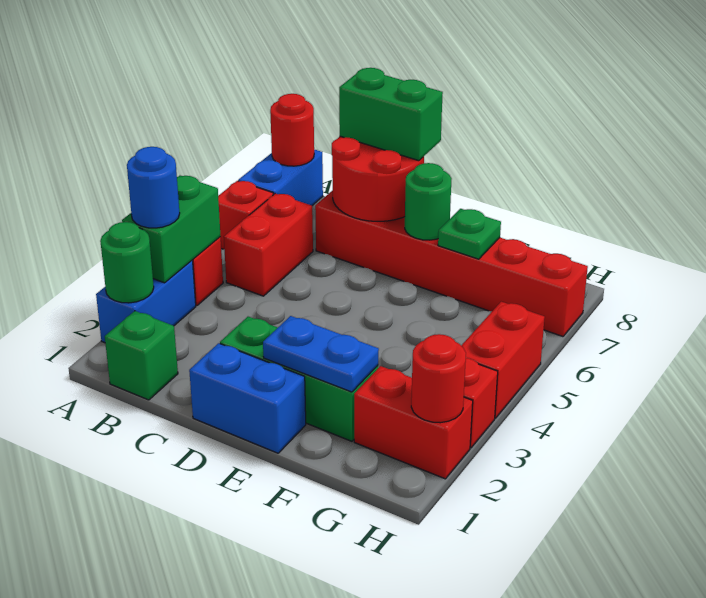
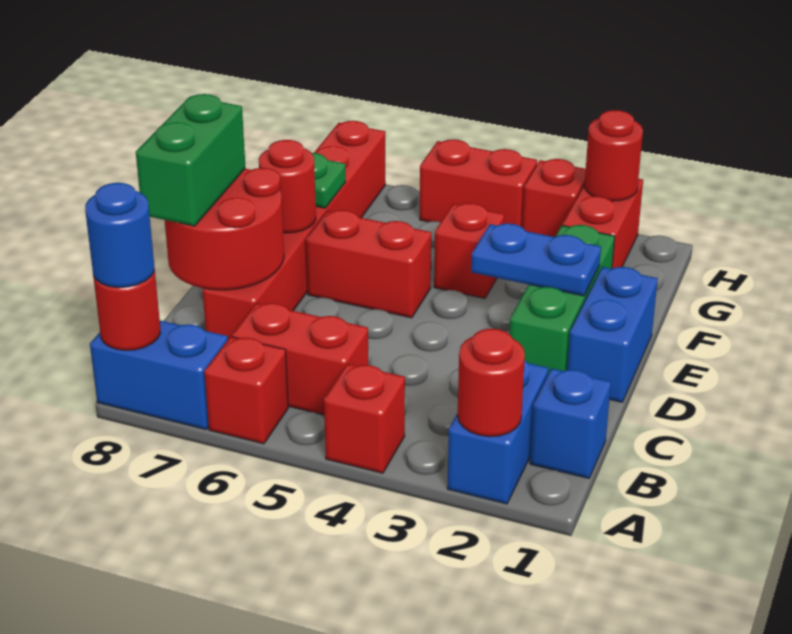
blue brick A2:A3 level 1 -> blue brick A2:B2 level 1
green round brick A2 level 2 -> red round brick A2 level 2
green brick A3:A4 level 2 -> none
blue round brick A3 level 3 -> blue round brick A8 level 3
green brick B1 level 1 -> blue brick B1 level 1
blue plate E2:F2 level 2 -> blue plate E2:E3 level 2
none -> red brick E5:E6 level 1
green round brick E7 level 2 -> red round brick E7 level 2
none -> red brick F4 level 1

